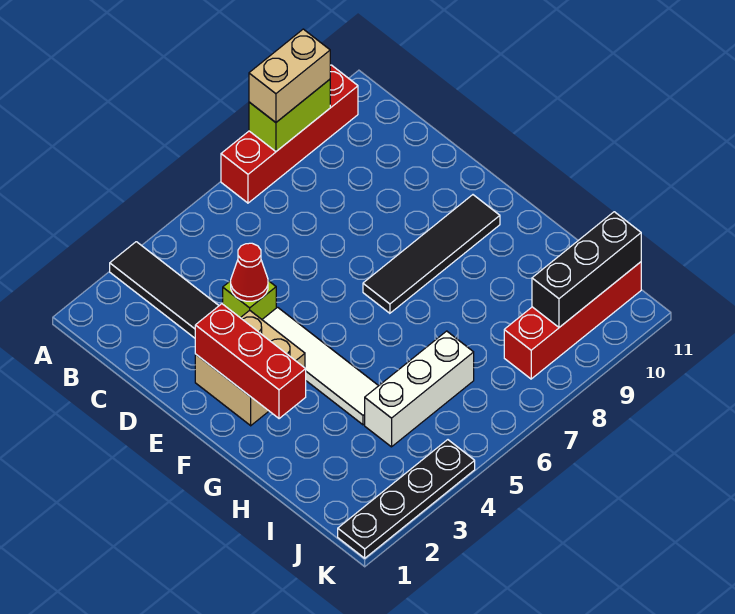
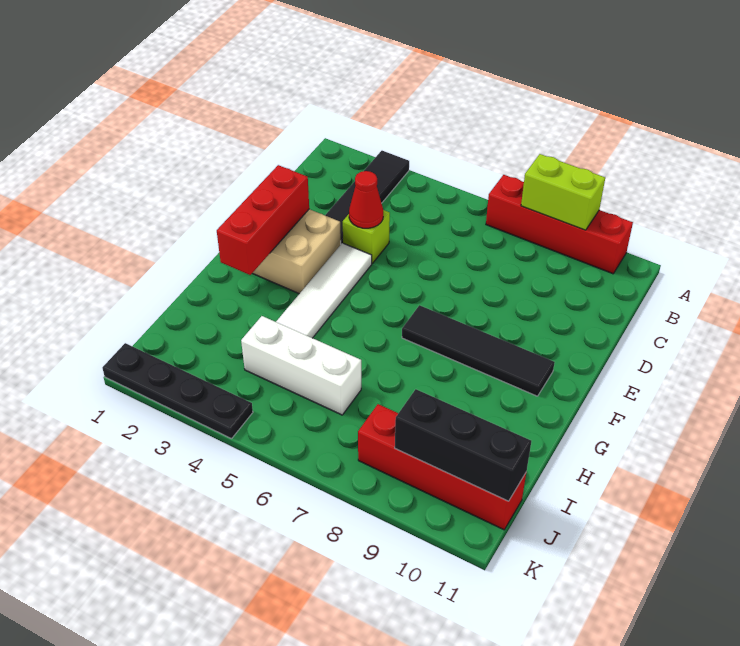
tan brick A8:A9 level 3 -> none

